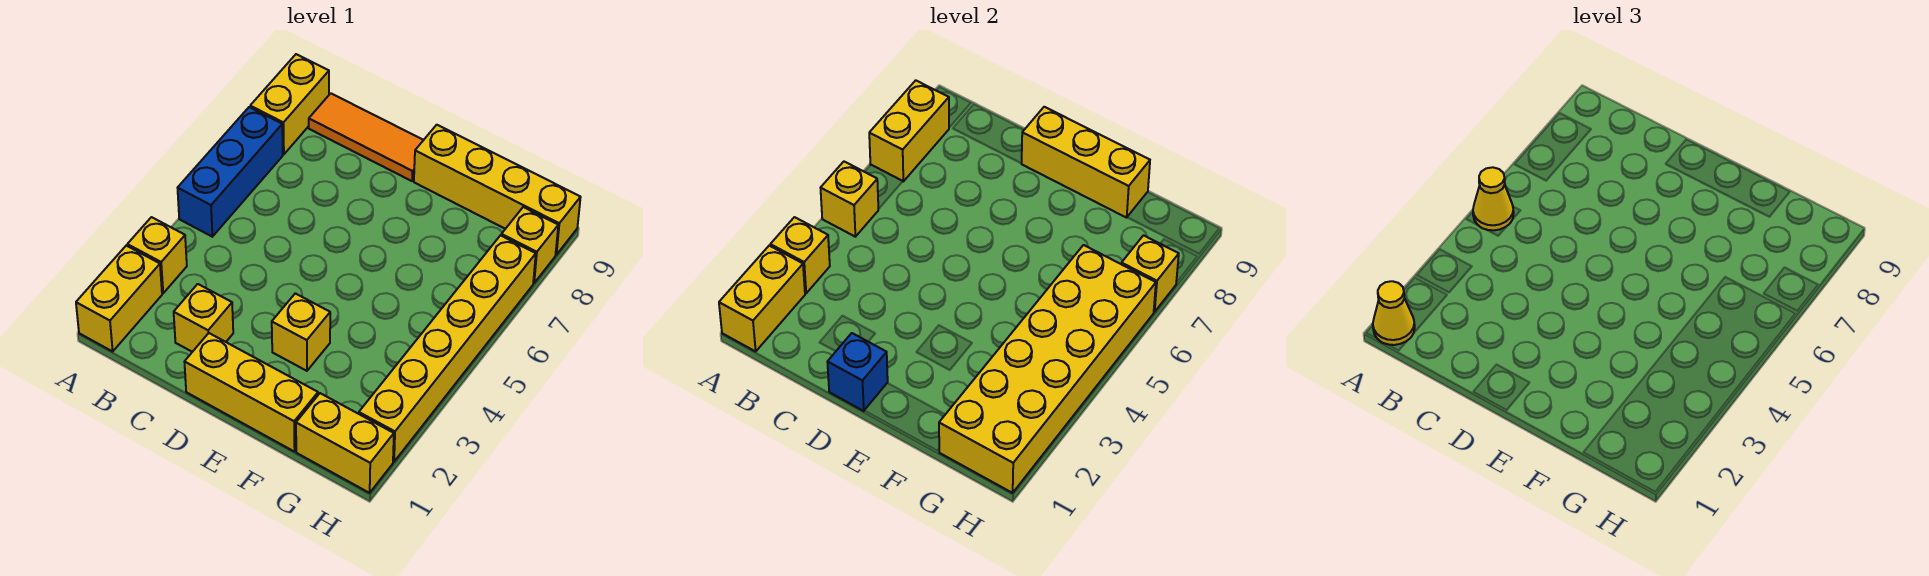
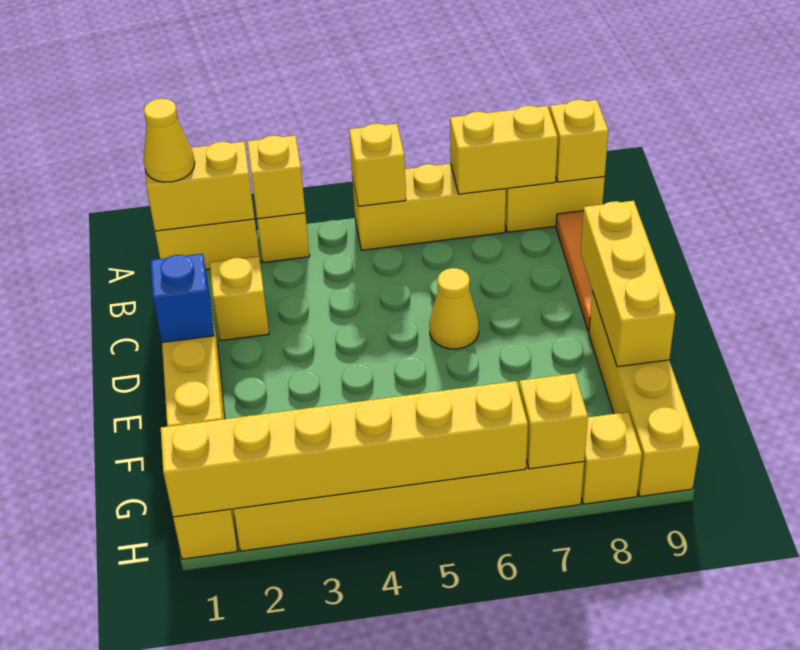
blue brick A5:A7 level 1 -> yellow brick A5:A7 level 1
yellow cone A5 level 3 -> yellow cone D6 level 1
yellow brick E3 level 1 -> yellow brick A9 level 2
yellow brick G1:H6 level 2 -> yellow brick H1:H6 level 2

